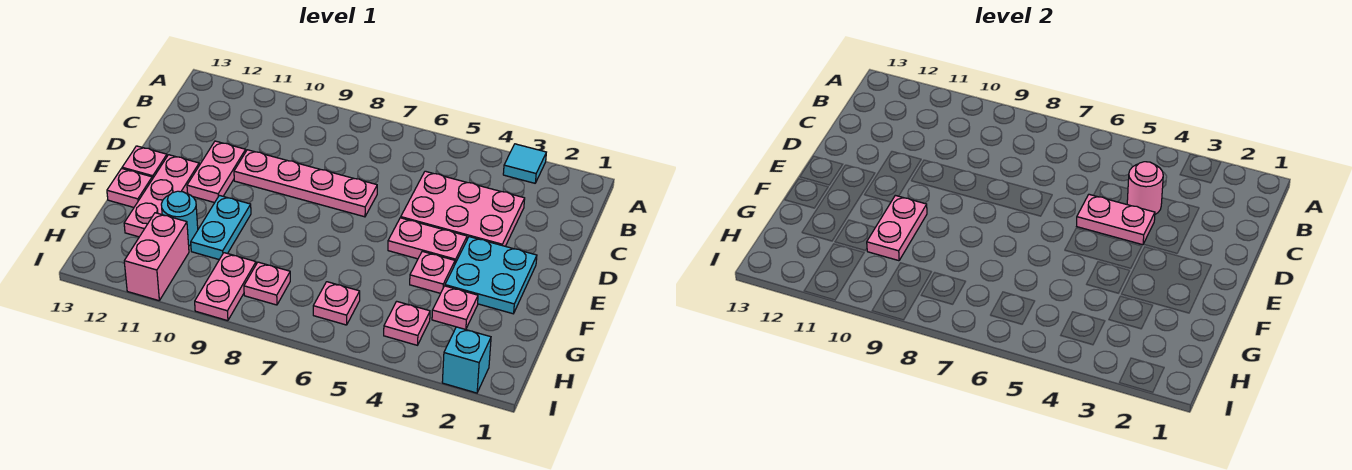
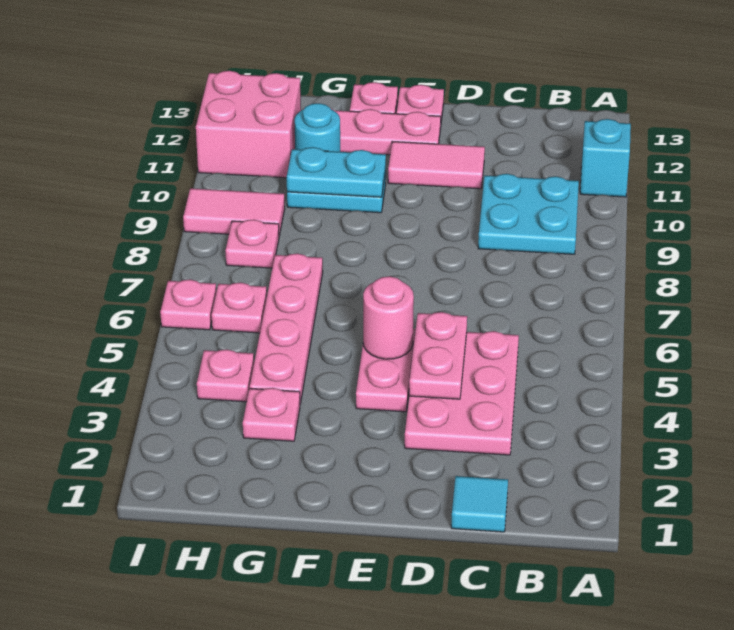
cyan tile A3 level 1 -> cyan tile C1 level 1
pink round brick C4 level 2 -> pink round brick E5 level 2
pink plate D7:D10 level 1 -> pink plate G4:G7 level 1
pink plate D11:E11 level 1 -> pink tile D11:E11 level 1
cyan plate E2:F3 level 1 -> cyan plate B9:C10 level 1
pink plate F4 level 1 -> pink plate I6 level 1
pink plate F10:G10 level 2 -> cyan plate F10:G10 level 2
pink plate H9:I9 level 1 -> pink tile H9:I9 level 1
pink brick H11:I11 level 1 -> pink brick H11:I12 level 1
cyan brick I2 level 1 -> cyan brick A11 level 1

